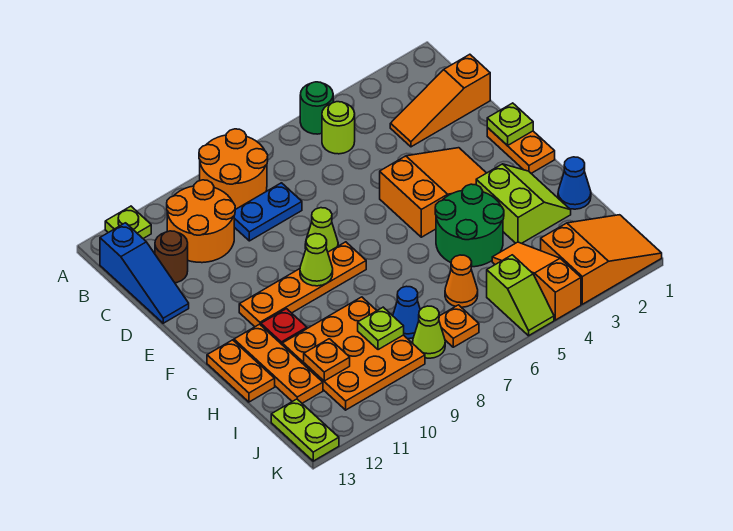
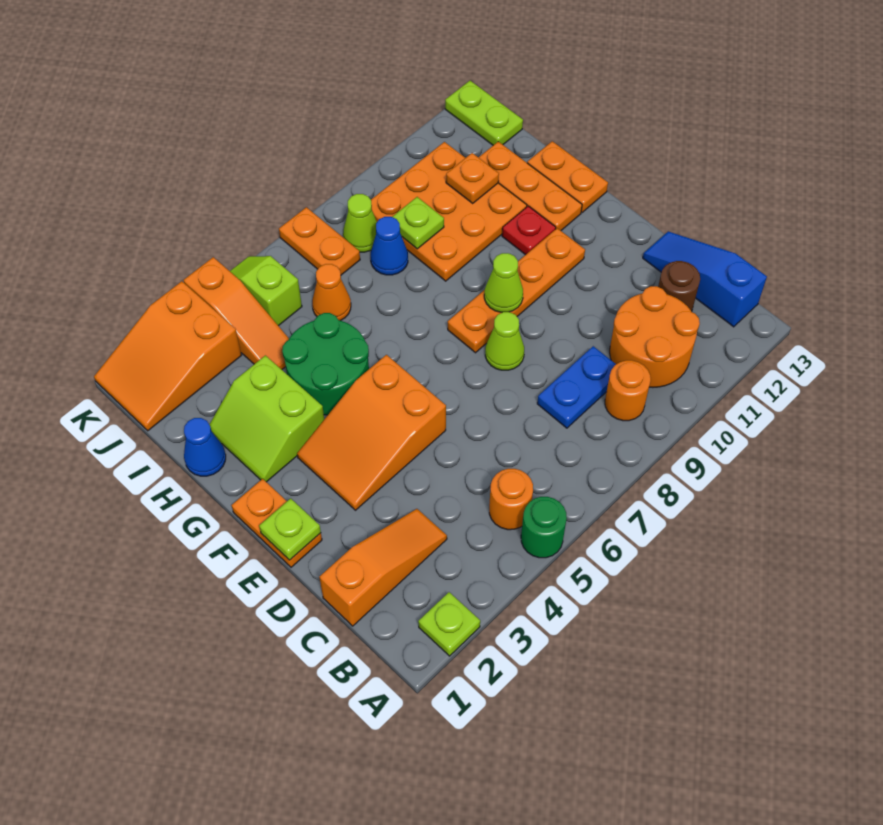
orange round brick A8:B9 level 1 -> orange round brick B9 level 1
lime plate A12 level 1 -> lime plate A2 level 1
lime round brick B5 level 1 -> orange round brick B5 level 1
orange plate J7 level 1 -> orange plate J7:K7 level 1

